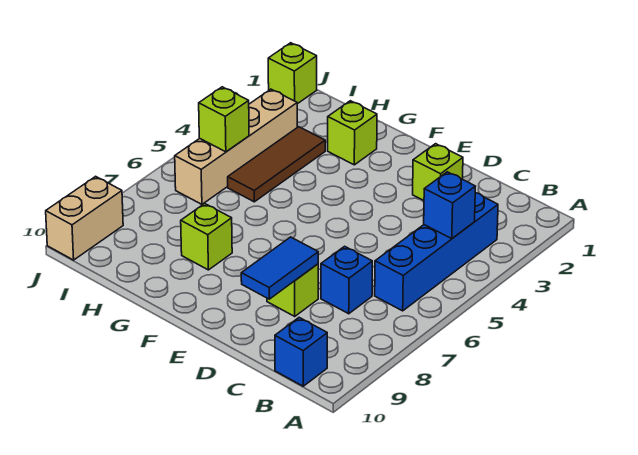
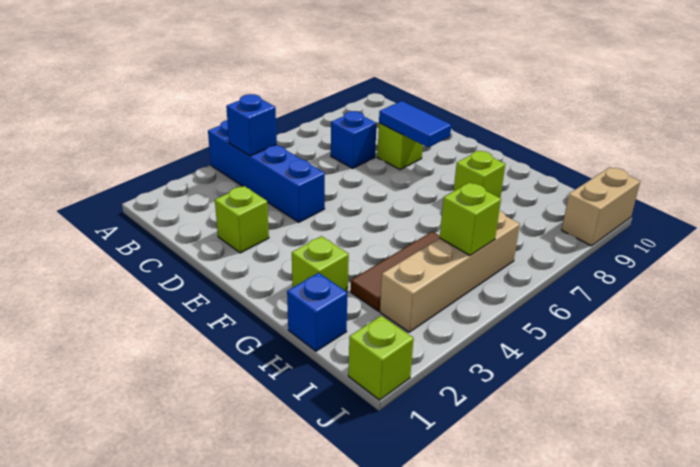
blue brick B3:B6 level 1 -> blue brick A4:D4 level 1
blue brick B10 level 1 -> blue brick H1 level 1
blue tile D8:D9 level 2 -> blue tile D8:E8 level 2

